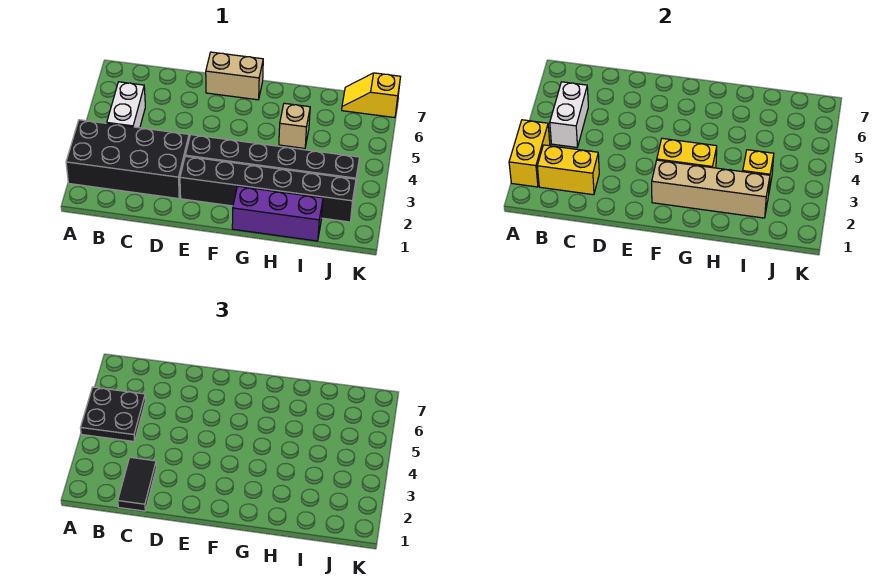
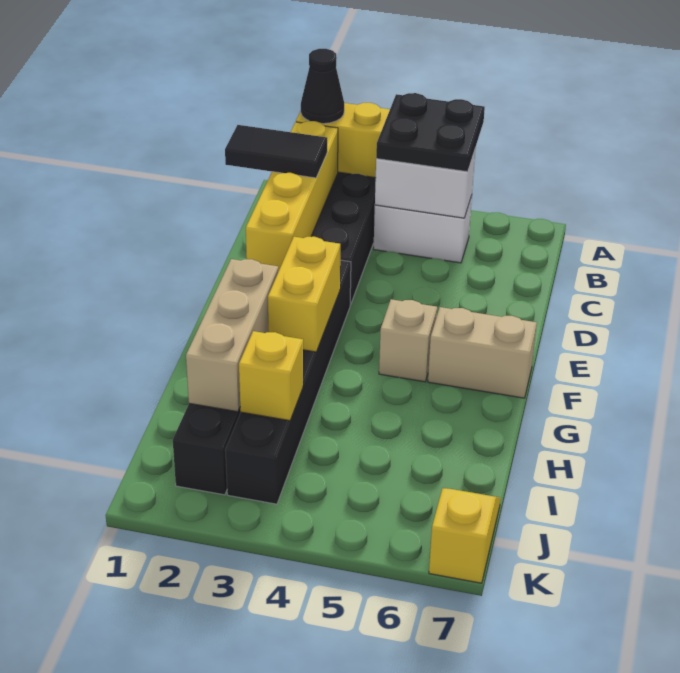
none -> black cone A2 level 3
yellow brick B2:C2 level 2 -> yellow brick B2:E2 level 2
tan brick E7:F7 level 1 -> tan brick F6:F7 level 1
tan brick F2:I2 level 2 -> tan brick G2:I2 level 2
purple brick G1:I1 level 1 -> none
tan brick H5 level 1 -> tan brick F5 level 1

